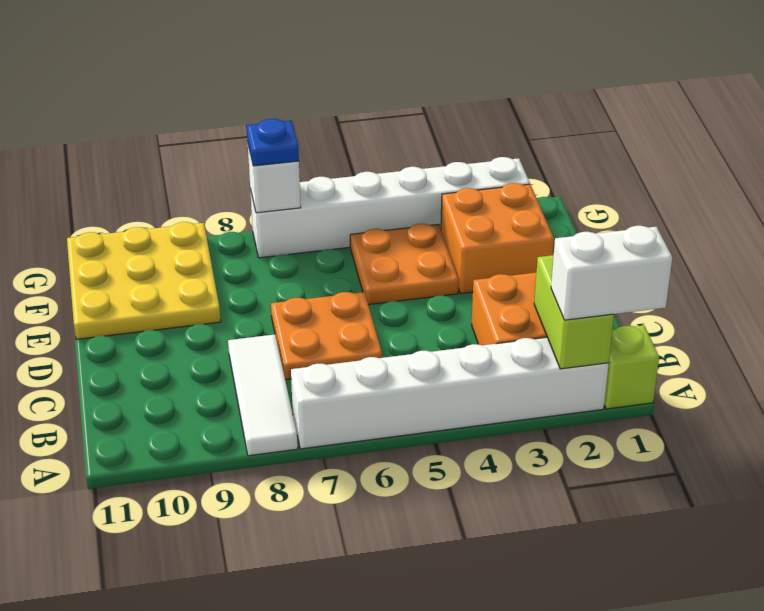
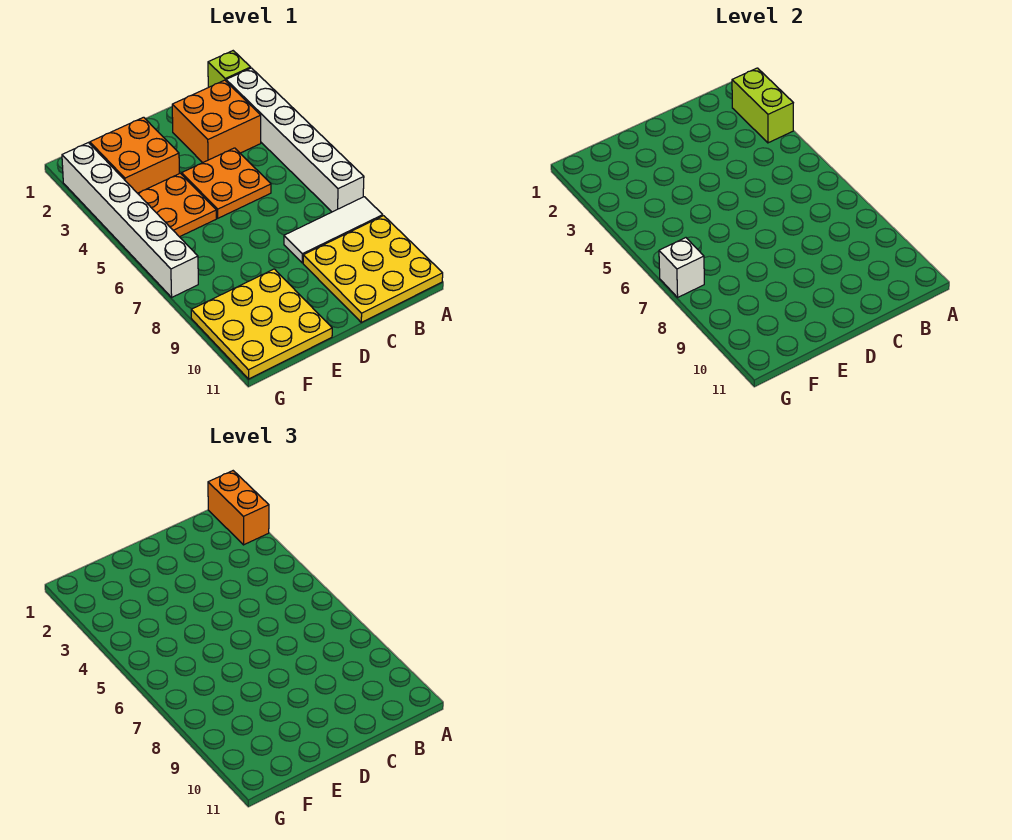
white brick A1:A2 level 3 -> orange brick A1:A2 level 3
lime brick A2:B2 level 2 -> lime brick A2:A3 level 2
none -> yellow plate A9:C11 level 1
orange plate C6:D7 level 1 -> orange plate C4:D5 level 1
blue plate G7 level 3 -> none

